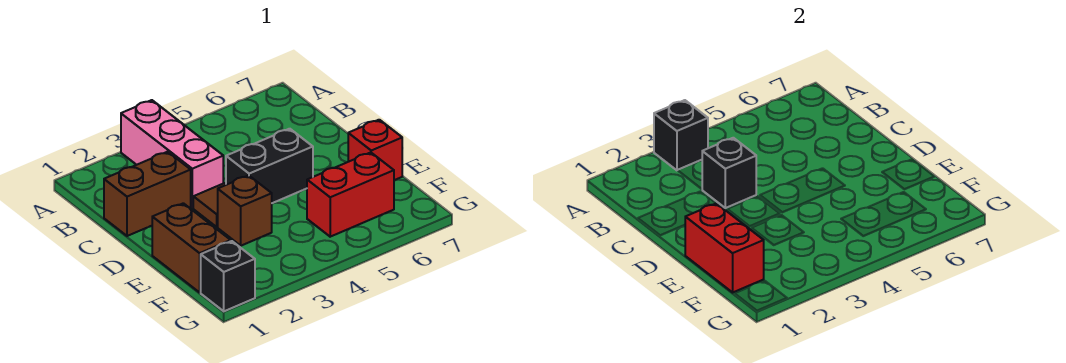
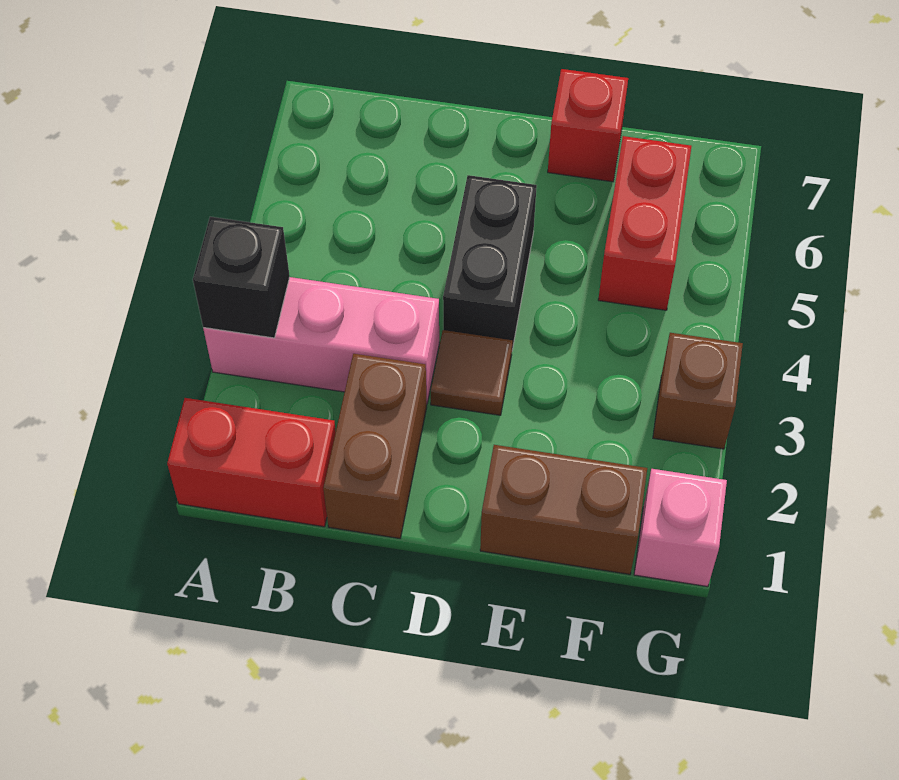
black brick C3 level 2 -> none
red brick E1:F1 level 2 -> red brick A1:B1 level 1
brown brick E3 level 1 -> brown brick G3 level 1
black brick G1 level 1 -> pink brick G1 level 1

